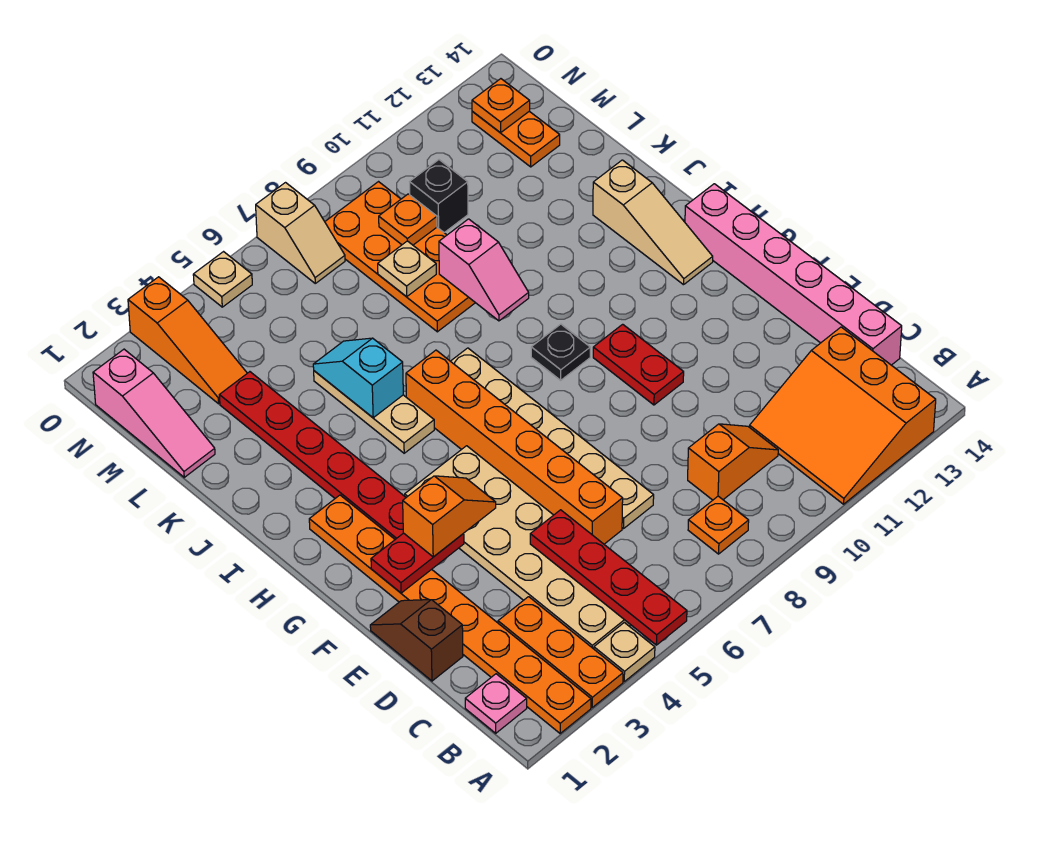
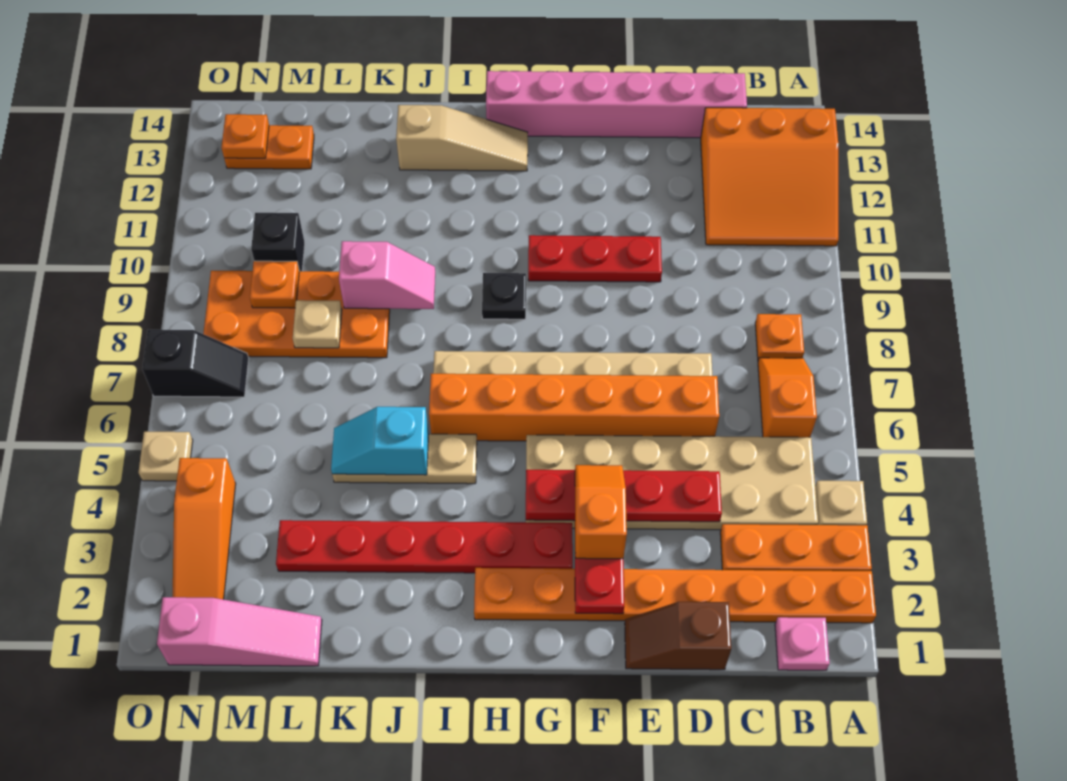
red plate A5:D5 level 2 -> red plate D4:G4 level 2
orange slope C9:C10 level 1 top 9 -> orange slope B6:B7 level 1 top 6
red plate F10:G10 level 1 -> red plate E10:G10 level 1
orange slope M3:O3 level 1 top O -> orange slope N2:N4 level 1 top 4
tan slope N7:O7 level 1 top O -> black slope N7:O7 level 1 top O

